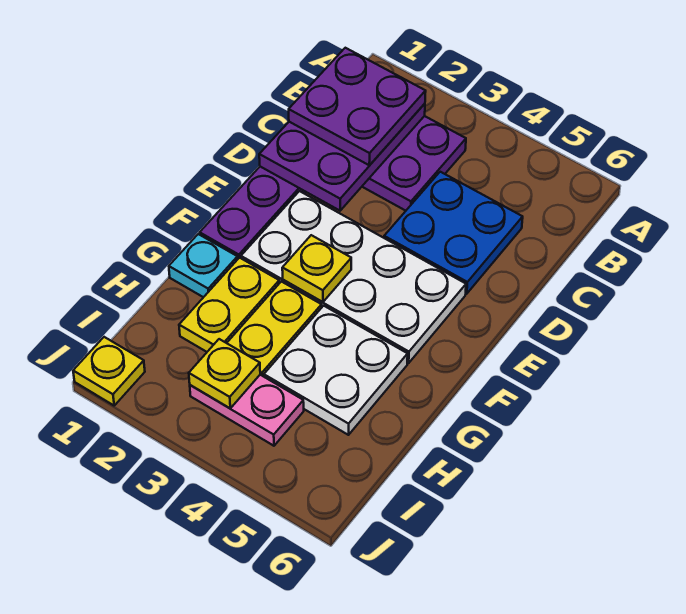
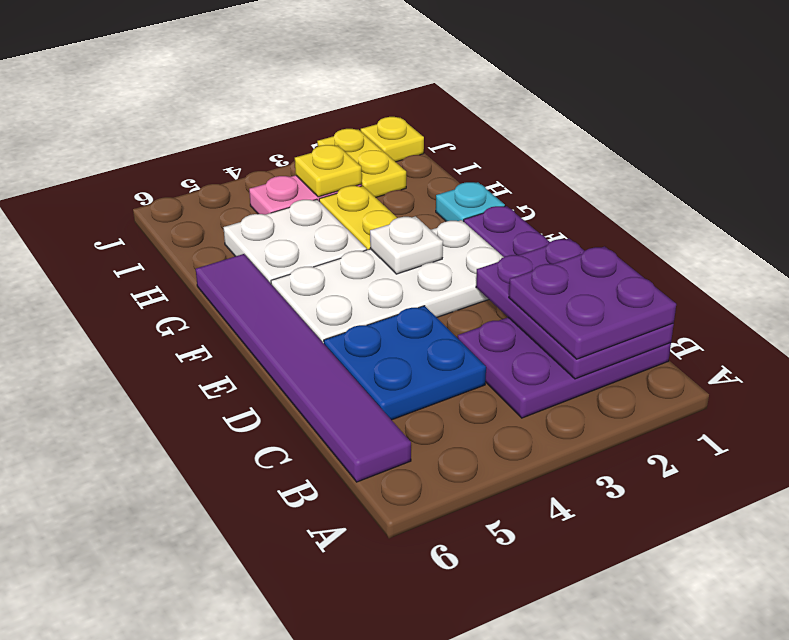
none -> purple tile B6:G6 level 1
yellow plate F3 level 2 -> white plate F3 level 2
yellow plate G2:H2 level 1 -> yellow plate I2:J2 level 1

